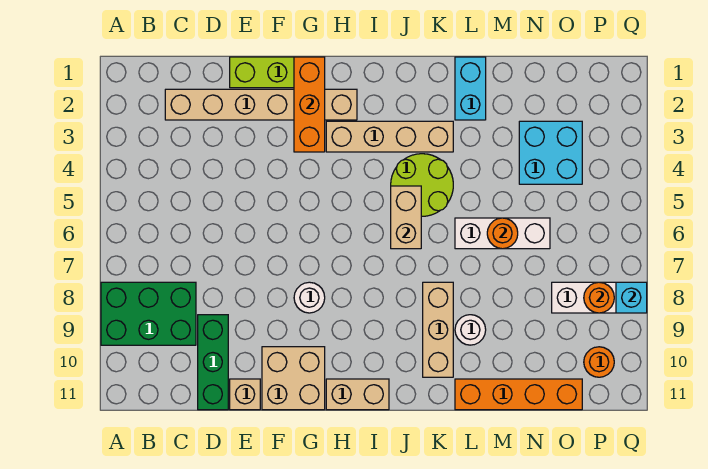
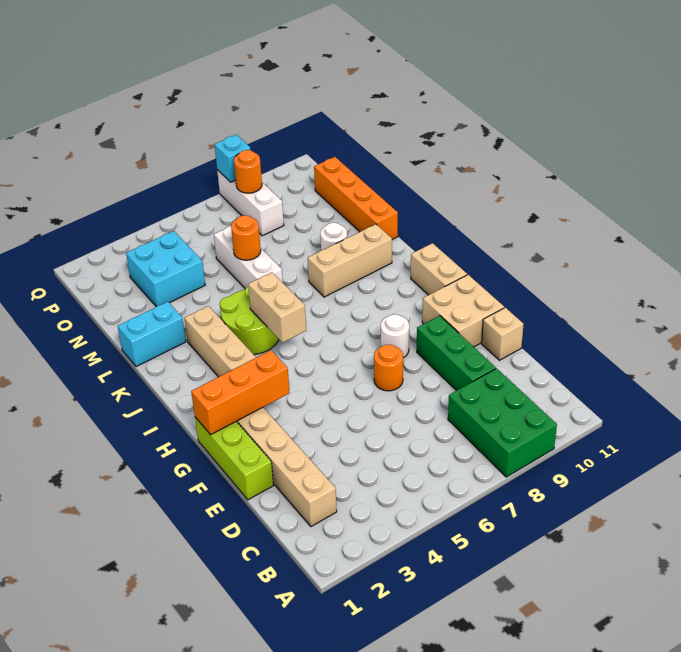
green brick D9:D11 level 1 -> green brick D9:F9 level 1
tan brick J5:J6 level 2 -> tan brick I5:J5 level 2
orange round brick P10 level 1 -> orange round brick F7 level 1

